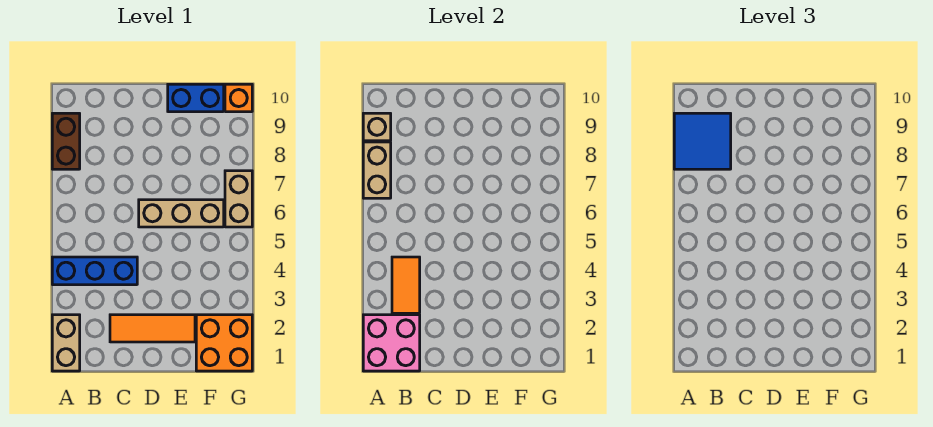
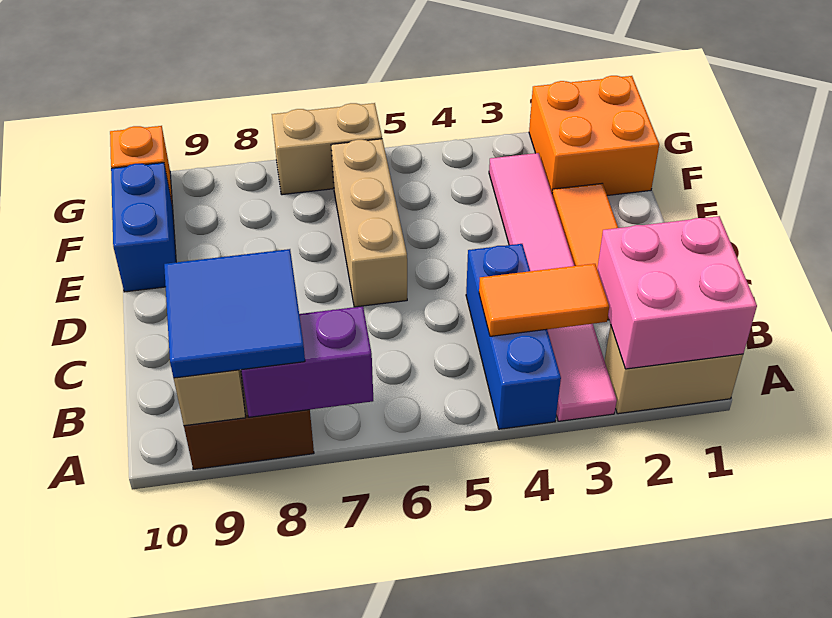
none -> pink tile A3:F3 level 1
tan brick A7:A8 level 2 -> purple brick A7:A8 level 2

